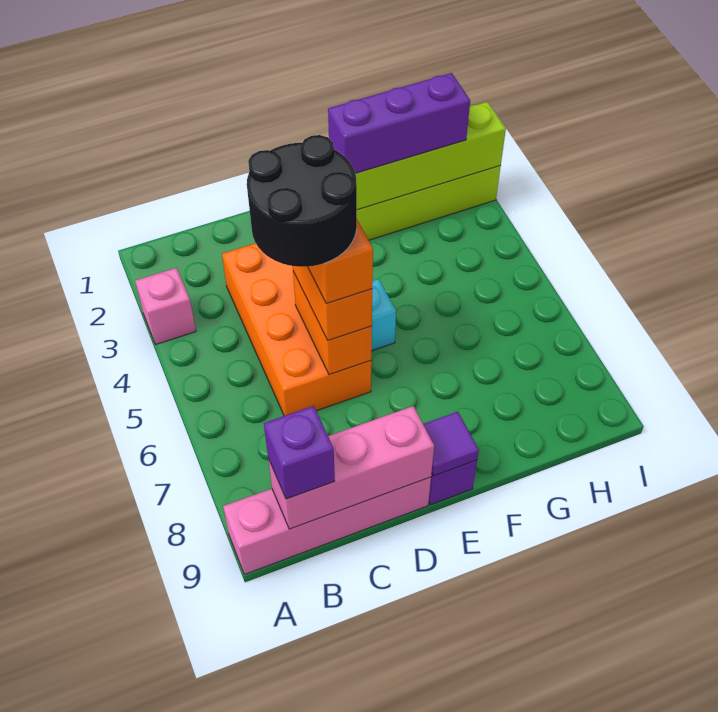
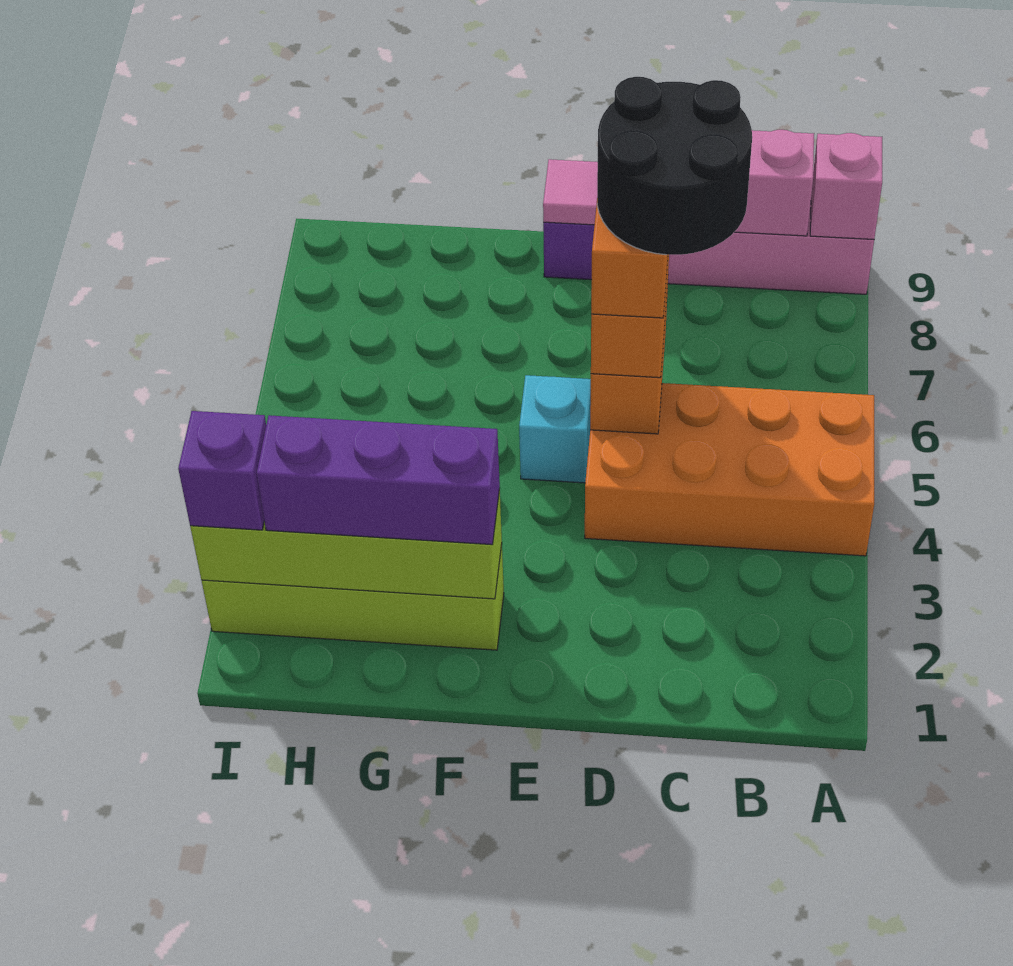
pink brick A3 level 1 -> pink brick A9 level 2
purple brick B9 level 3 -> purple brick I2 level 3
orange brick C3:D6 level 1 -> orange brick A4:D5 level 1
purple tile E9 level 2 -> pink tile E9 level 2

